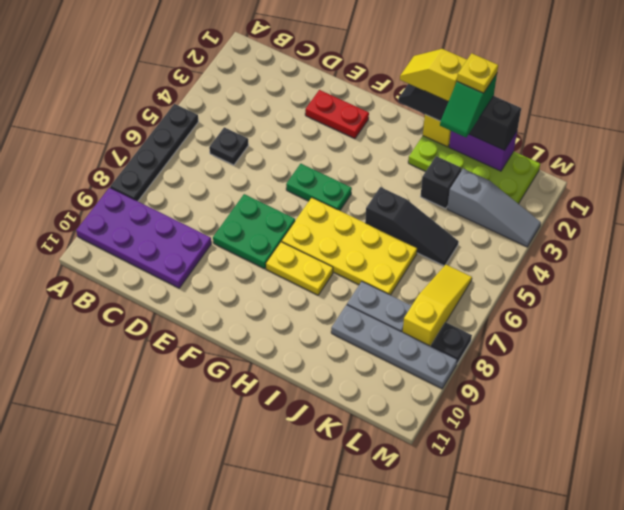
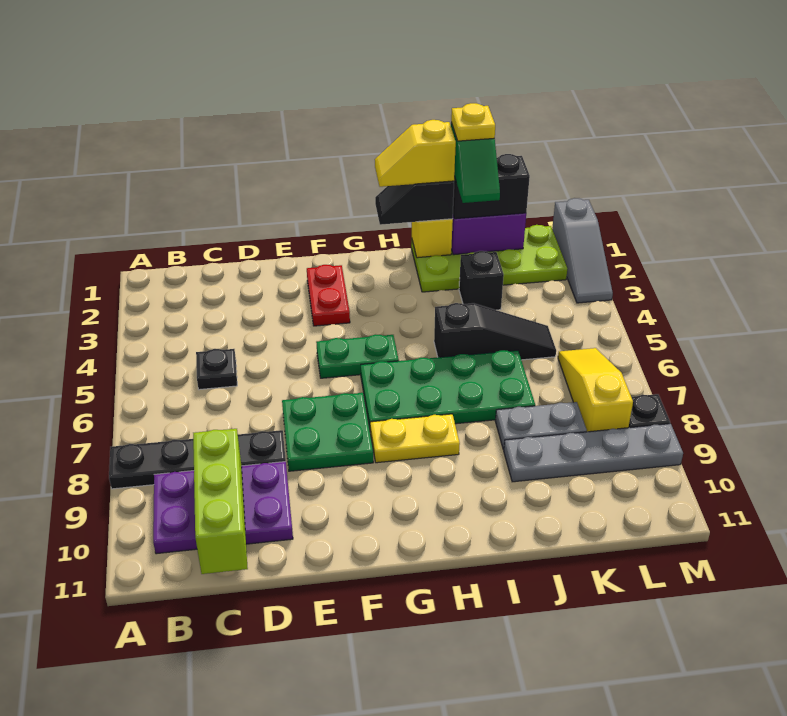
black plate A5:A8 level 1 -> black plate A8:D8 level 1
purple plate A9:D10 level 1 -> purple plate B9:D10 level 1
none -> lime brick C9:C11 level 2
red plate E2:F2 level 1 -> red plate F2:F3 level 1
yellow plate G6:J7 level 1 -> green plate G6:J7 level 1
grey slope K3:M3 level 1 top K -> grey slope M1:M3 level 1 top 1

